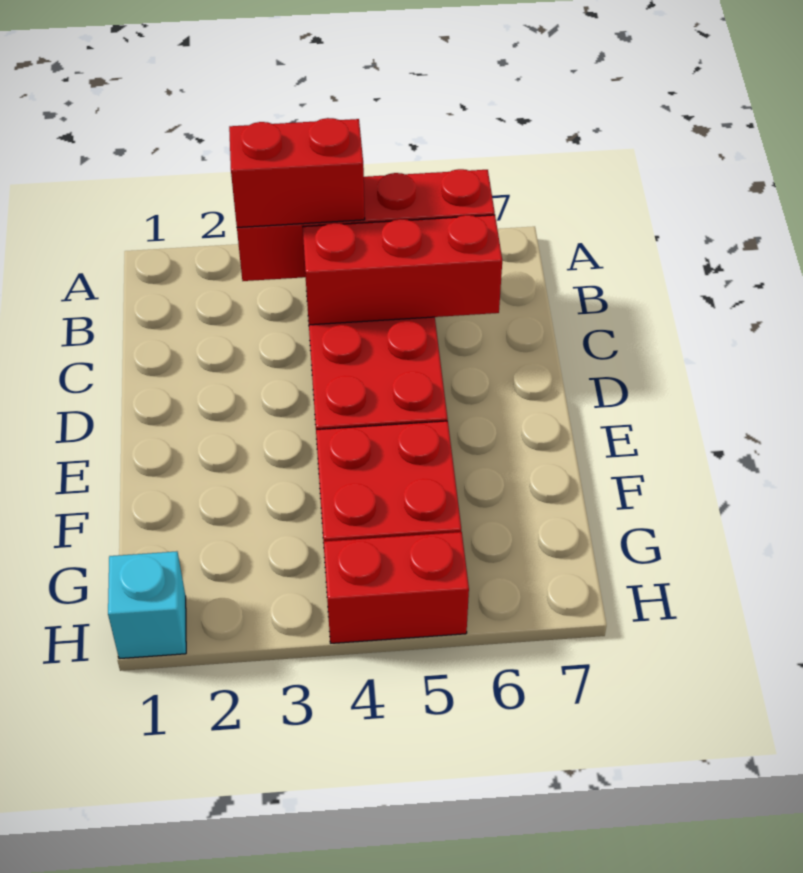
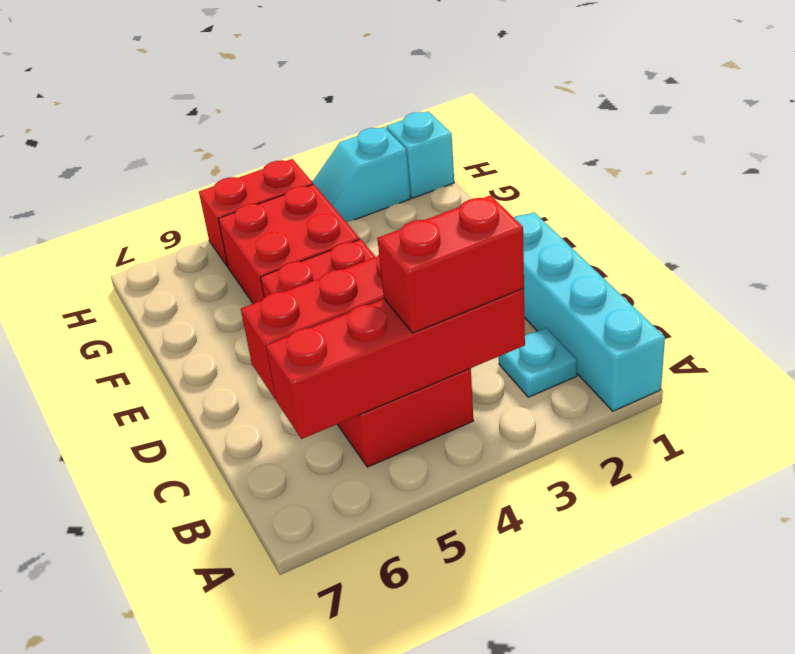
none -> cyan brick A1:D1 level 1
none -> cyan plate B2 level 1
none -> cyan slope H2:H3 level 1 top 2

